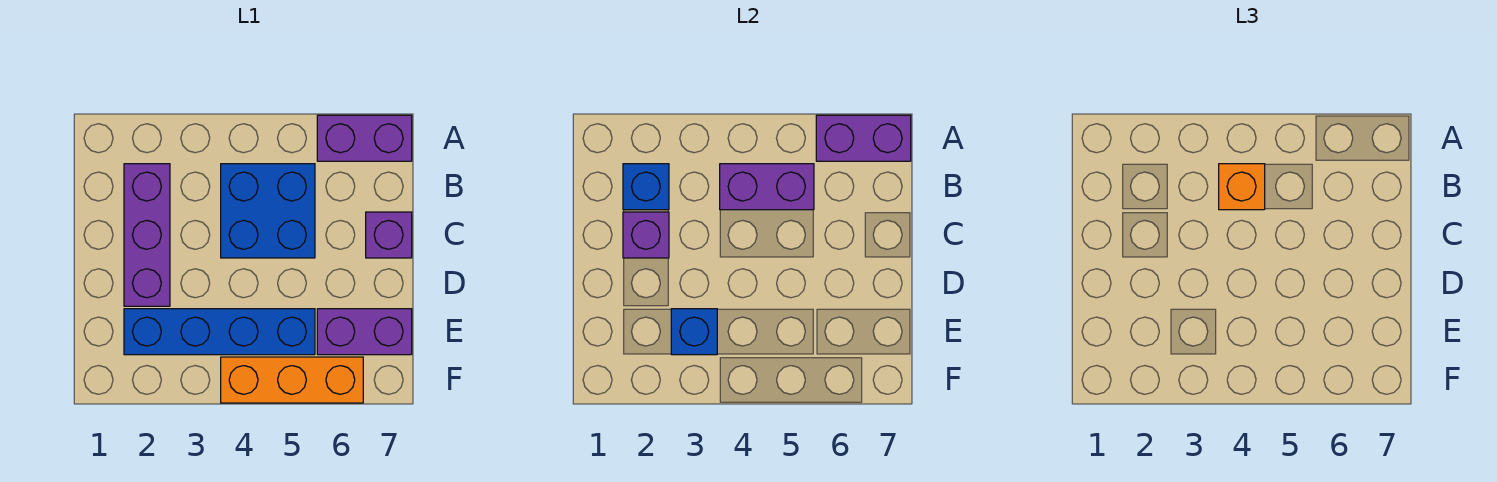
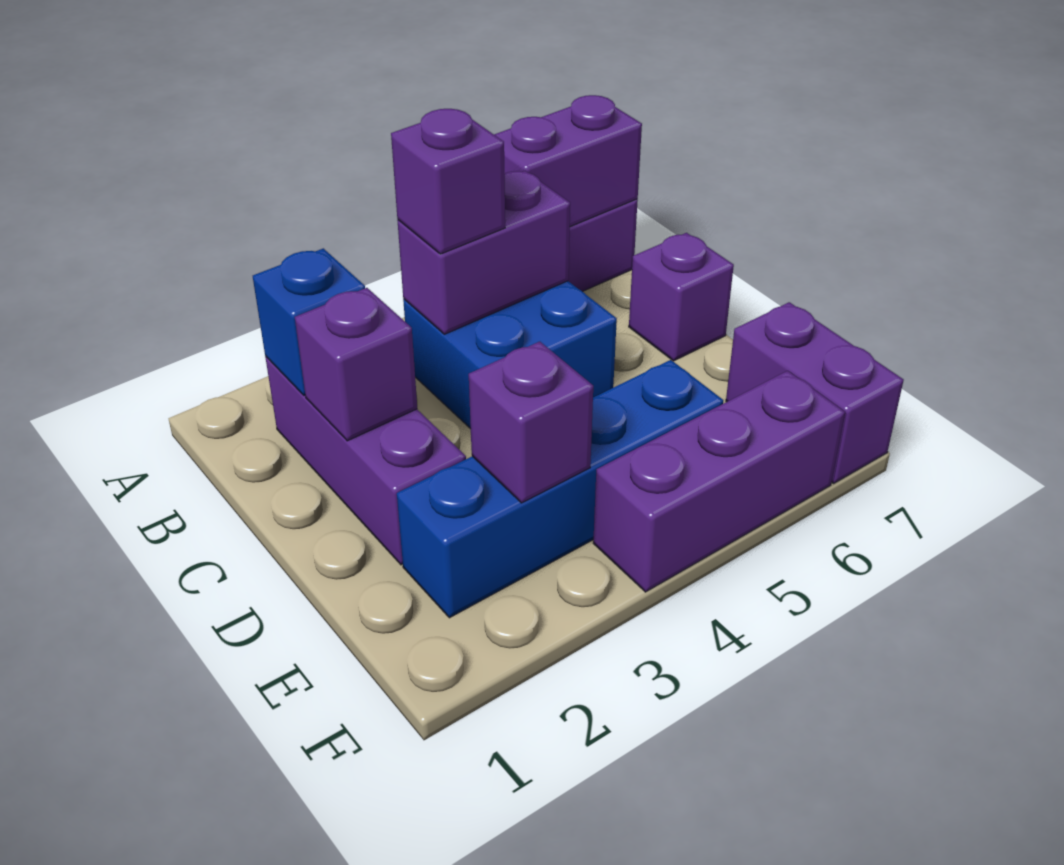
orange brick B4 level 3 -> purple brick B4 level 3
blue brick E3 level 2 -> purple brick E3 level 2
purple brick E6:E7 level 1 -> purple brick E7:F7 level 1
orange brick F4:F6 level 1 -> purple brick F4:F6 level 1

